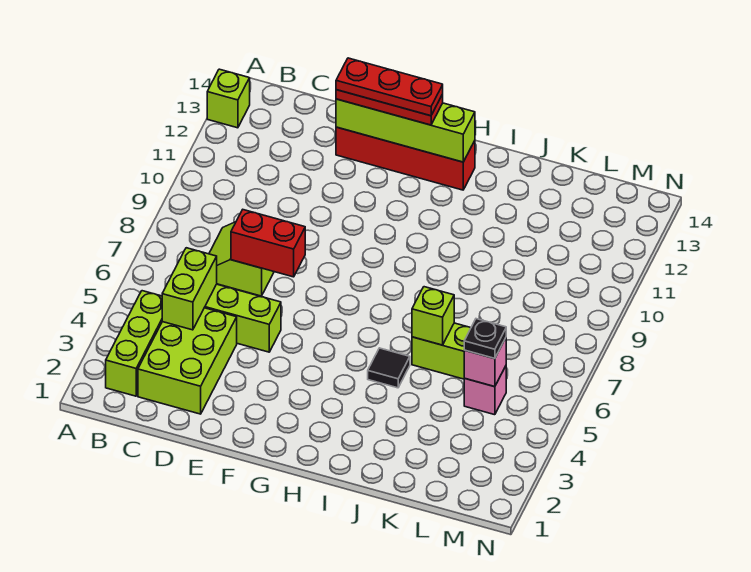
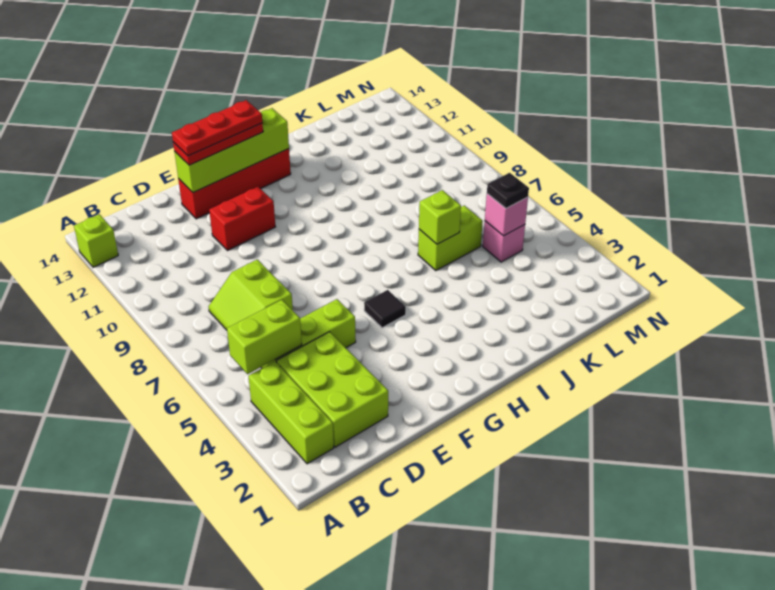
lime brick C4:C5 level 2 -> lime brick B5:C5 level 2
red brick D7:E7 level 2 -> red brick E11:F11 level 1
black tile I5 level 1 -> black tile G5 level 1

